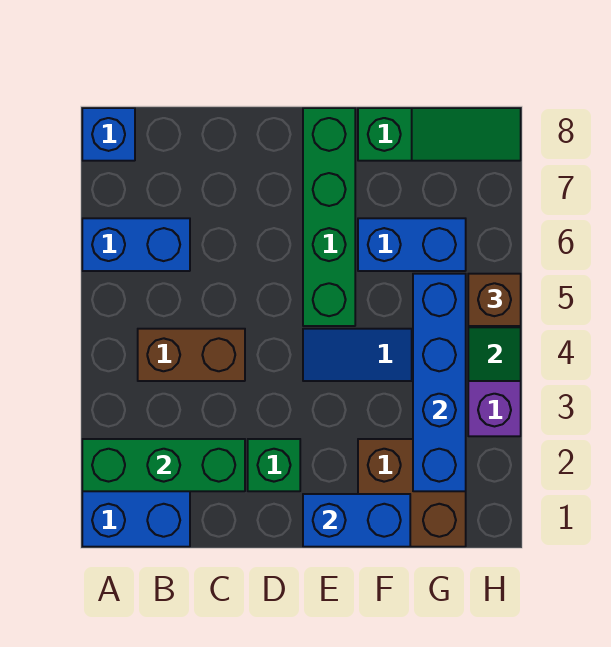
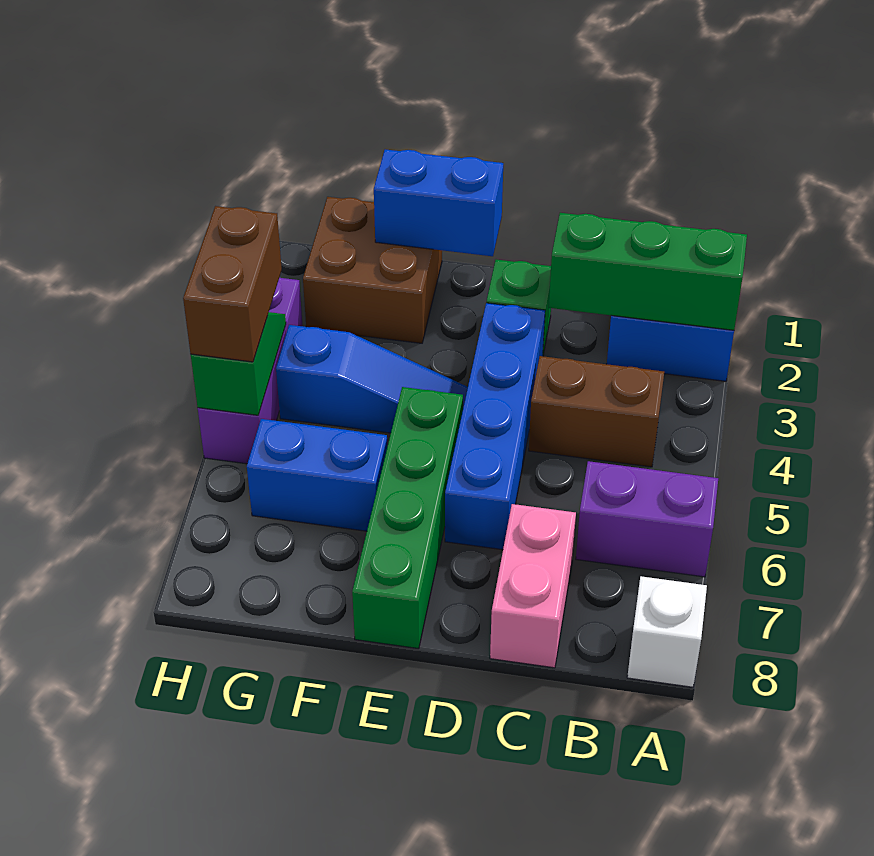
blue brick A6:B6 level 1 -> purple brick A6:B6 level 1
blue brick A8 level 1 -> white brick A8 level 1
none -> pink brick C7:C8 level 1
green slope F8:H8 level 1 top F -> none
blue brick G2:G5 level 2 -> blue brick D3:D6 level 1
brown brick H5 level 3 -> brown brick H4:H5 level 3

